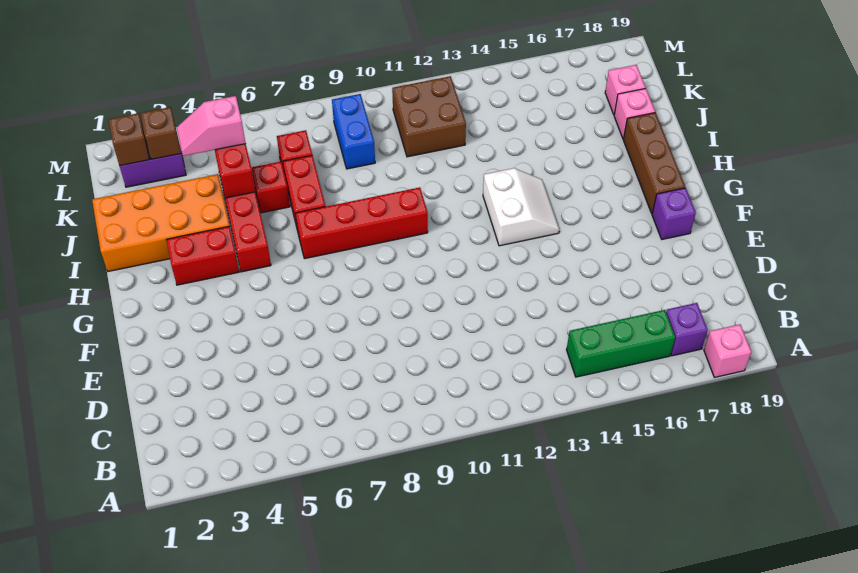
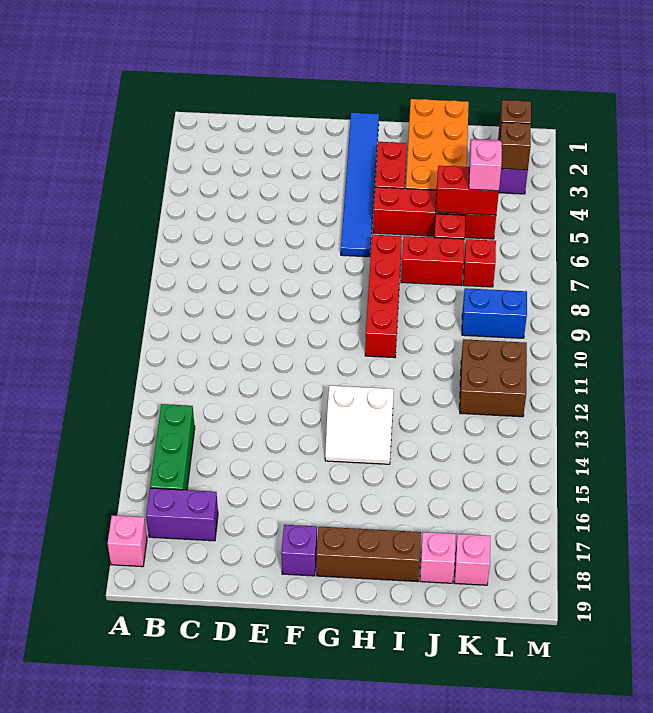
purple brick B17 level 1 -> purple brick B17:C17 level 1
none -> blue tile G1:G6 level 1

